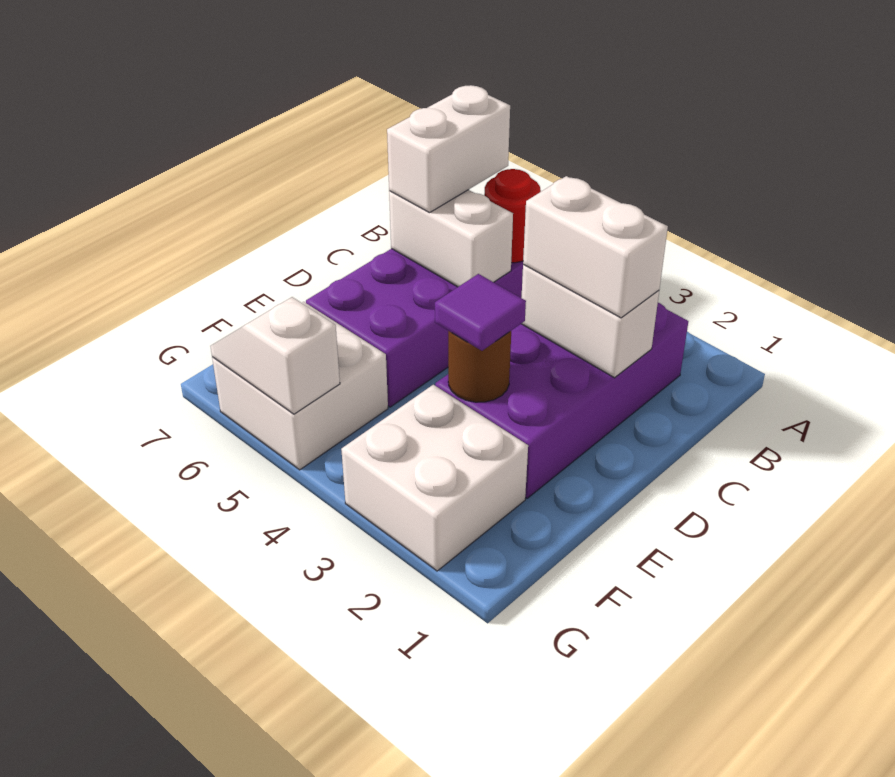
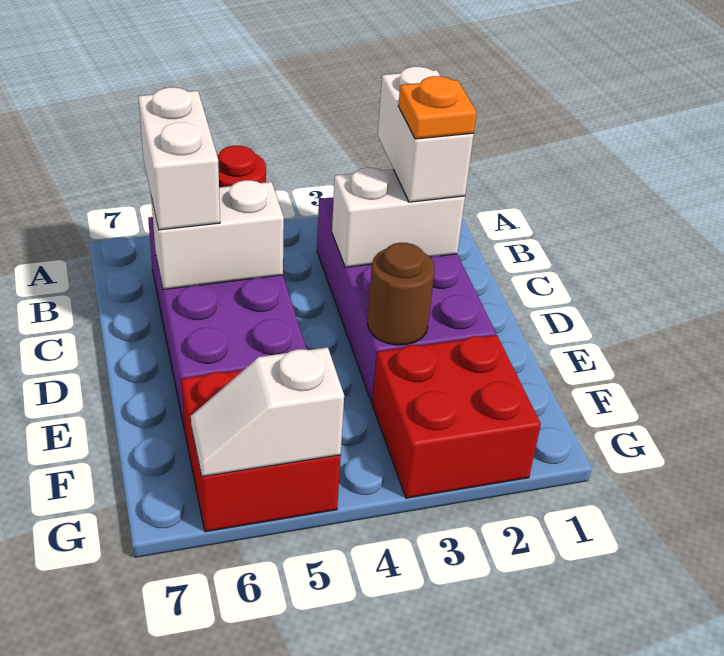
white brick C2:C3 level 3 -> white brick B2:C2 level 3
none -> orange plate C2 level 4
purple tile E3 level 3 -> none
white brick F2:G3 level 1 -> red brick F2:G3 level 1
white brick F5:G6 level 1 -> red brick F5:G6 level 1

